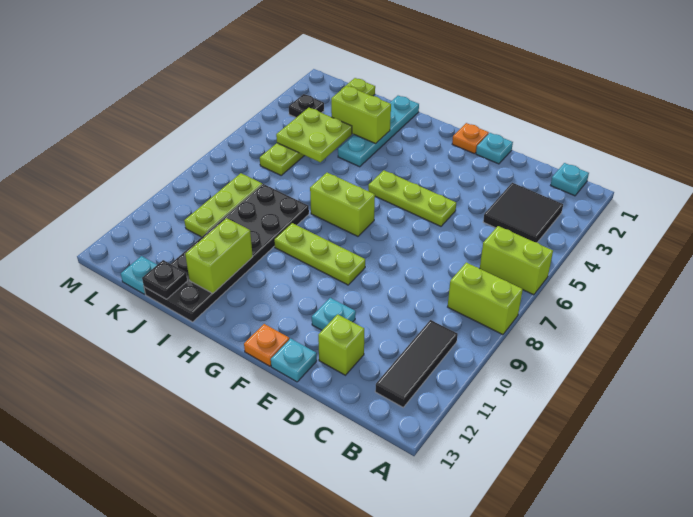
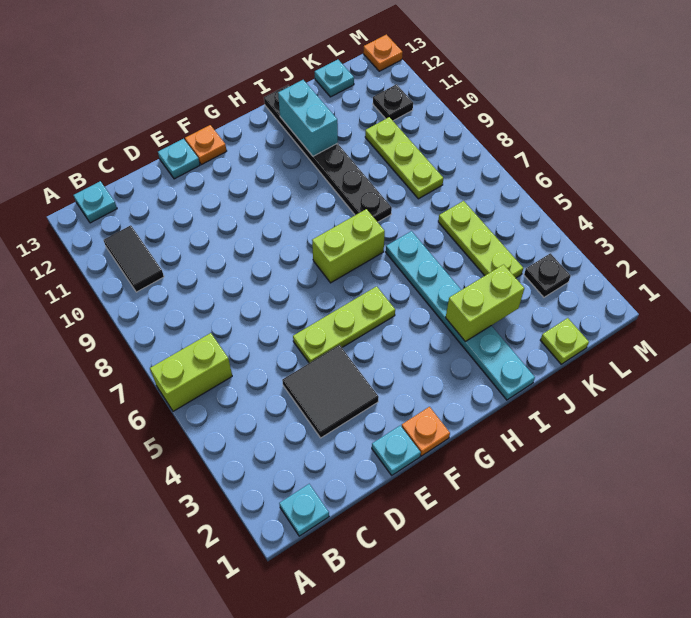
lime brick A8:B8 level 1 -> none
black tile B3:C4 level 1 -> black tile D3:E4 level 1
black tile B10:B12 level 1 -> black tile B10:B11 level 1
lime brick D12 level 1 -> none
cyan plate E11 level 1 -> cyan plate B13 level 1
lime plate F9:H9 level 1 -> none
cyan plate I1:I4 level 1 -> cyan plate I1:I6 level 1
black plate I8:J13 level 1 -> black plate I8:I13 level 1
lime brick I11:I12 level 2 -> cyan brick I11:I12 level 2
lime plate J4:K5 level 2 -> none
black plate J13 level 2 -> black plate L11 level 1
none -> orange plate M13 level 1

